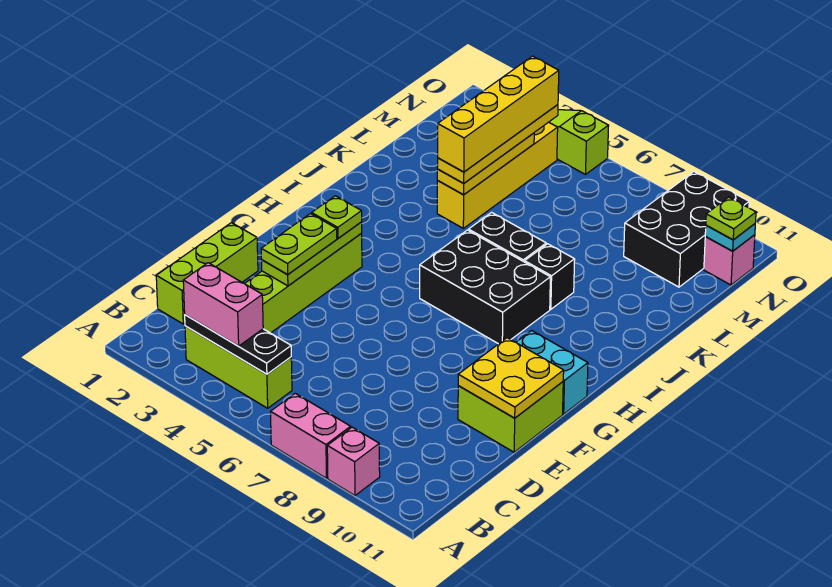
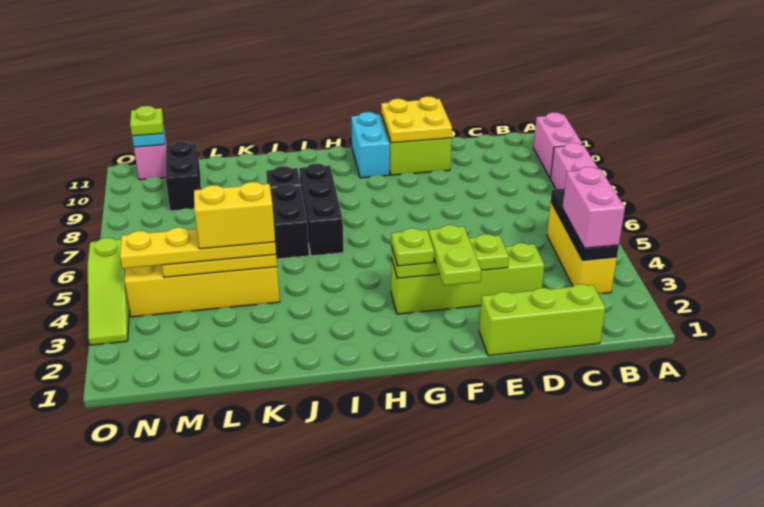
pink brick A9 level 1 -> pink brick A9:A10 level 1
lime brick B3:B5 level 1 -> yellow brick B3:B5 level 1
lime plate E3:F3 level 3 -> lime plate F2:F3 level 3
black brick H6:I8 level 1 -> black brick I6:I8 level 1
yellow brick K4:N4 level 4 -> yellow brick K4:L4 level 4
black brick M9:O10 level 1 -> black brick M9:M10 level 1

